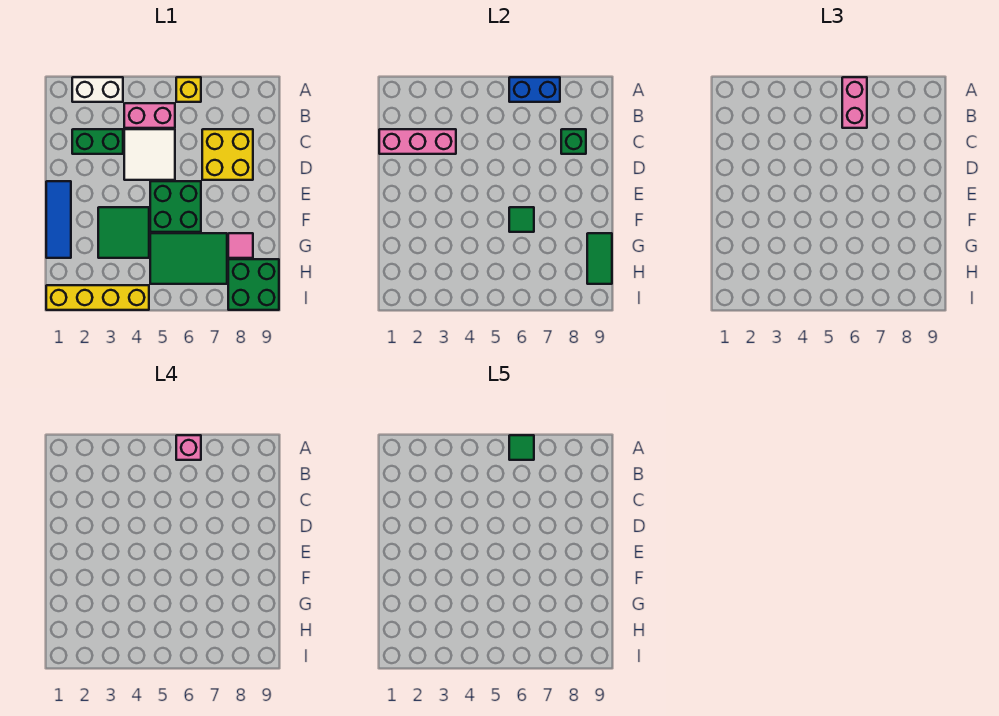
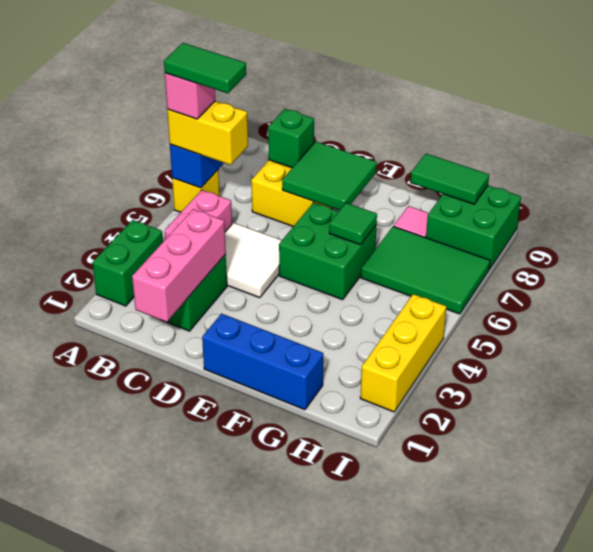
white brick A2:A3 level 1 -> green brick A2:A3 level 1
pink brick A6:B6 level 3 -> yellow brick A6:B6 level 3
green tile A6 level 5 -> green tile A6:B6 level 5
blue tile E1:G1 level 1 -> blue brick E1:G1 level 1
green tile F3:G4 level 1 -> green tile D7:E8 level 2
green tile G5:H7 level 1 -> green tile G6:I7 level 1
yellow brick I1:I4 level 1 -> yellow brick I2:I4 level 1

